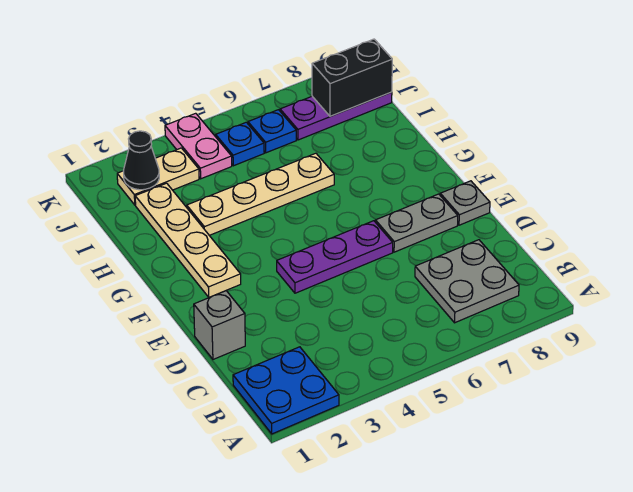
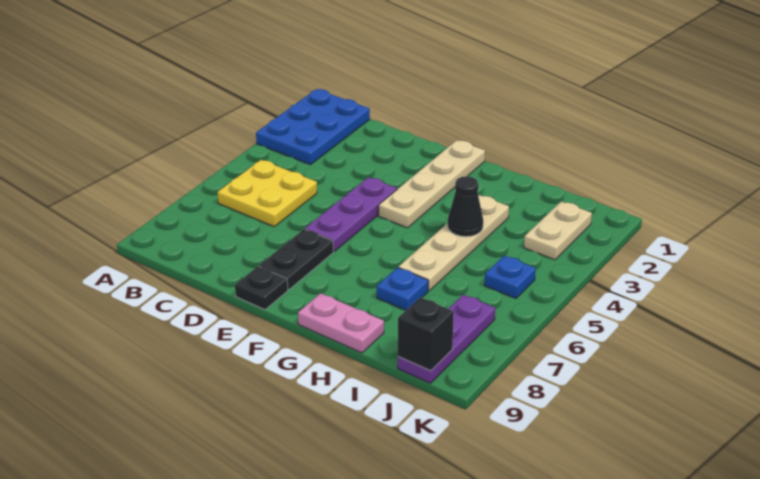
blue plate A1:B2 level 1 -> blue plate A1:B3 level 1
none -> yellow plate B5:C6 level 1
grey plate B7:C8 level 1 -> none
grey brick D1 level 1 -> none
grey plate E7:E8 level 1 -> black plate E7:E8 level 1
grey plate E9 level 1 -> black plate E9 level 1
tan plate F2:I2 level 1 -> tan plate F1:F4 level 1
black cone J2 level 2 -> black cone H4 level 2
pink plate J4:K4 level 1 -> pink plate G9:H9 level 1
blue plate J6 level 1 -> blue plate H7 level 1
black brick J8:J9 level 2 -> black brick J9 level 2

